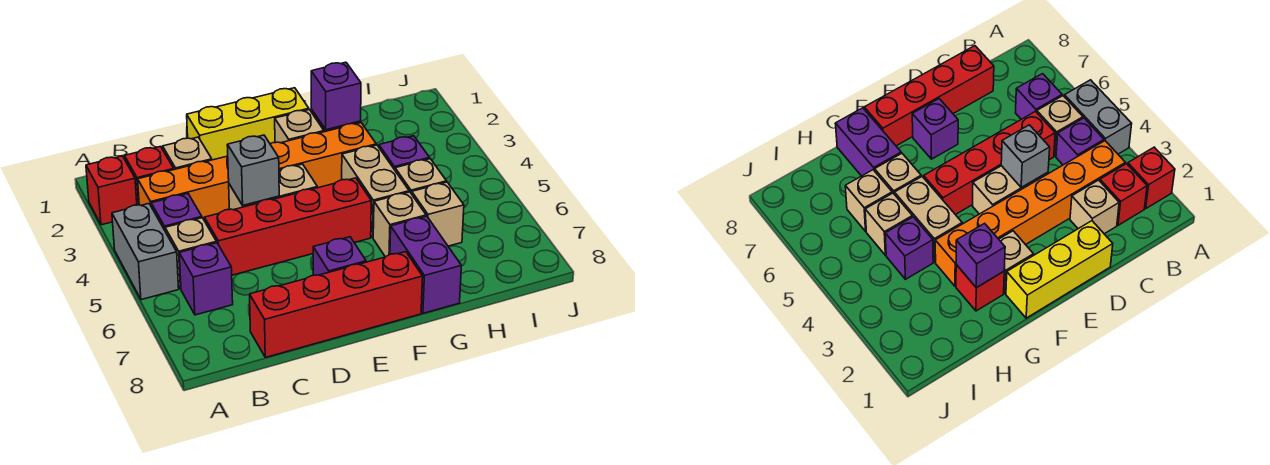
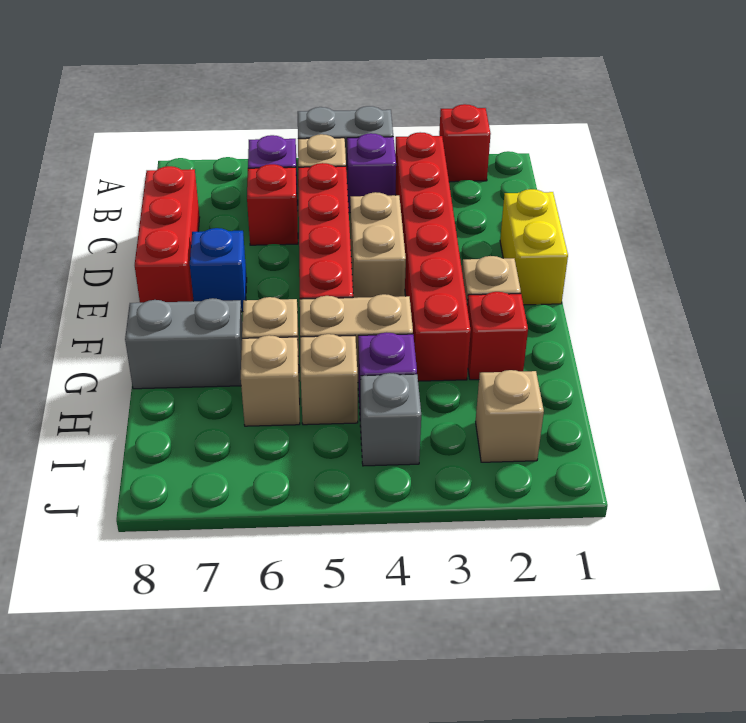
red brick B2 level 1 -> red brick C6 level 1
orange brick B3:G3 level 1 -> red brick B3:G3 level 1
tan brick C2 level 1 -> tan brick I2 level 1
red brick C8:F8 level 1 -> red brick C8:E8 level 1
yellow brick D1:F1 level 1 -> yellow brick D1:E1 level 1
grey brick D4 level 2 -> grey brick I4 level 1
purple brick E7 level 1 -> blue brick E7 level 1
purple brick G2 level 2 -> none
purple brick G7:G8 level 1 -> grey brick G7:G8 level 1

